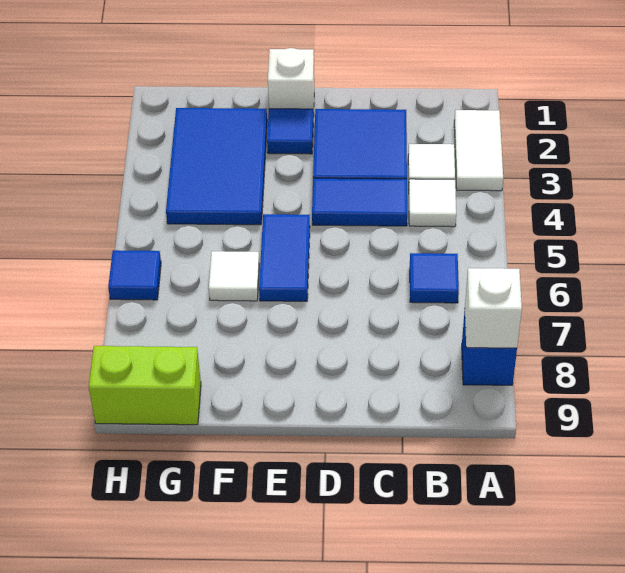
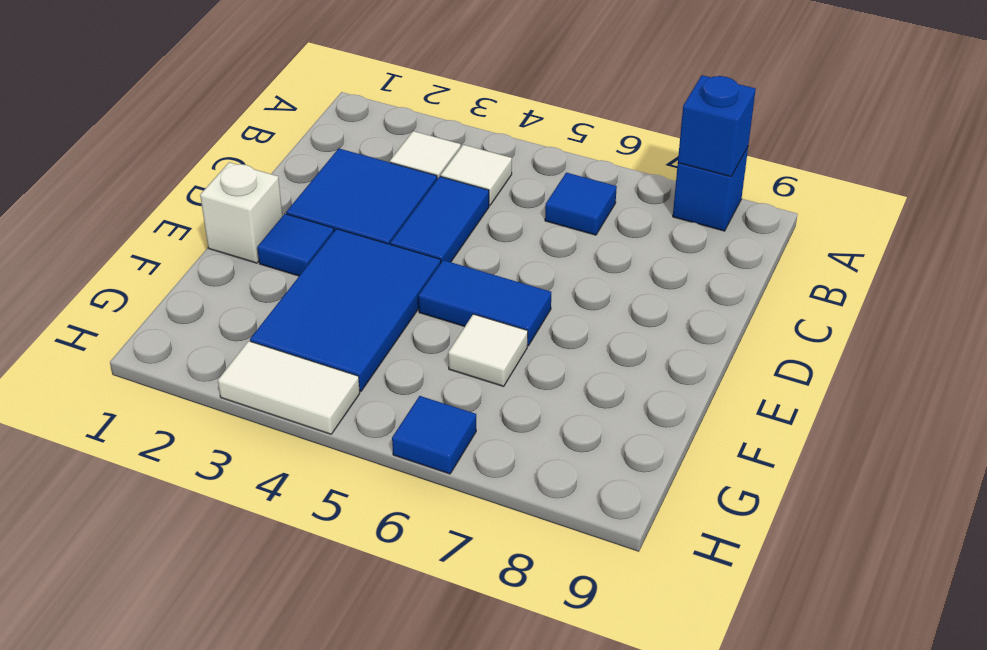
white tile A2:A3 level 1 -> white tile H3:H4 level 1
white brick A8 level 2 -> blue brick A8 level 2
blue tile F2:G4 level 1 -> blue tile E3:G4 level 1
lime brick G9:H9 level 1 -> none

